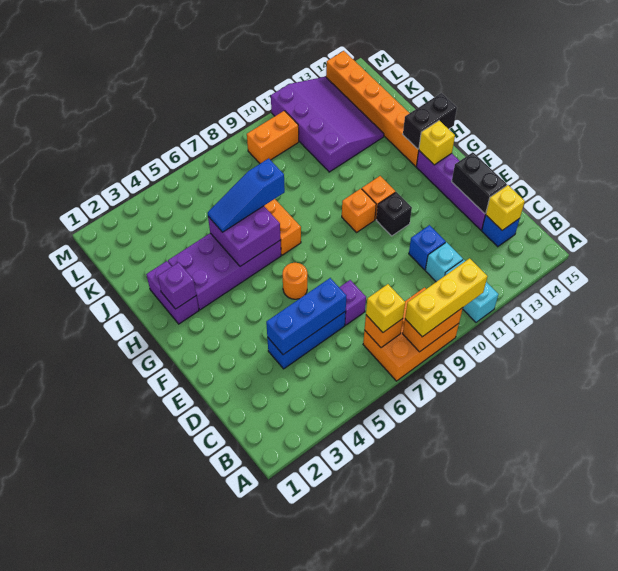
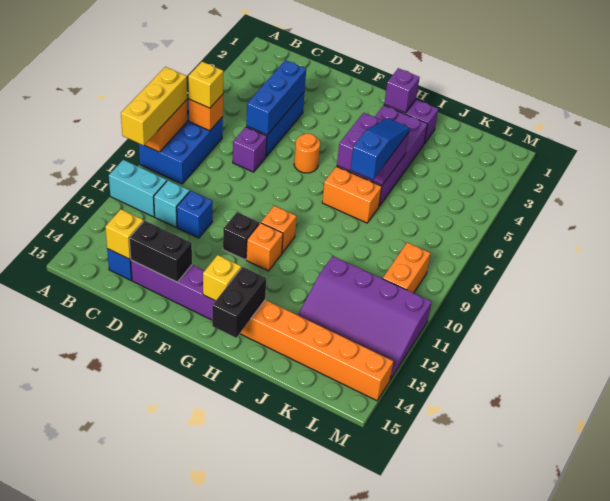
orange brick A7:B9 level 1 -> blue brick A7:B9 level 1

